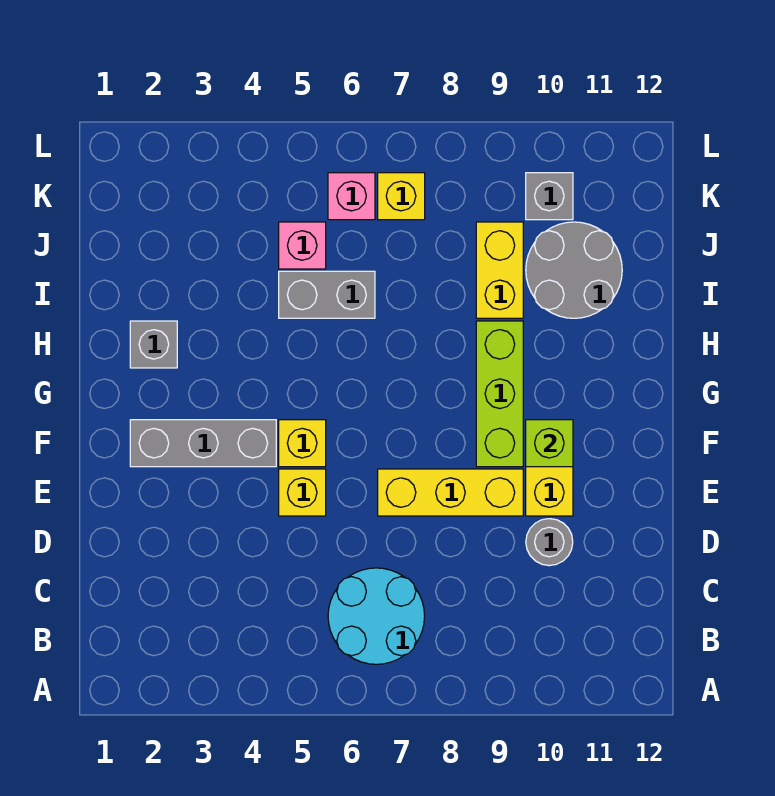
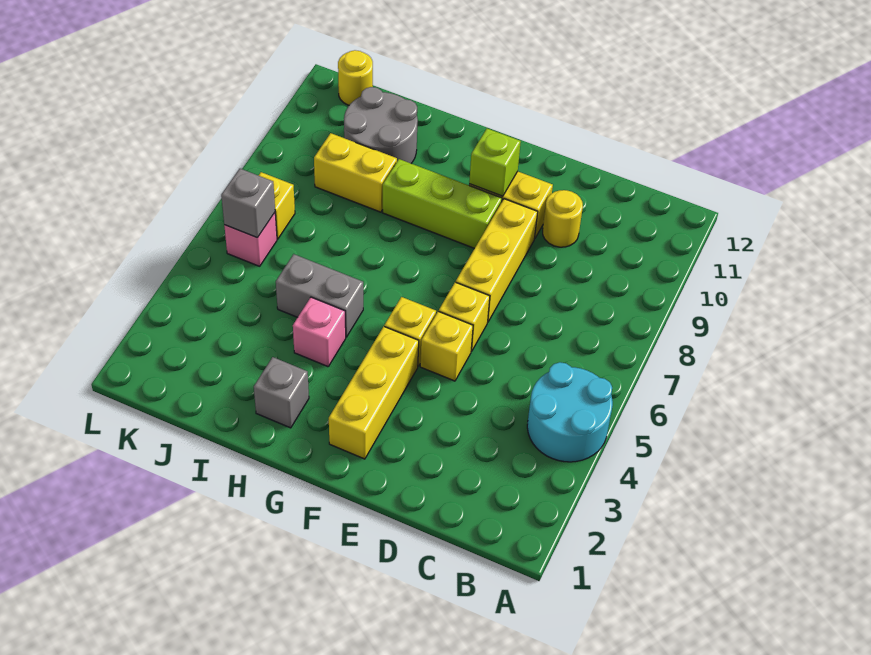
cyan round brick B6:C7 level 1 -> cyan round brick A4:B5 level 1
grey round brick D10 level 1 -> yellow round brick D10 level 1
none -> yellow brick E6 level 1
grey brick F2:F4 level 1 -> yellow brick F2:F4 level 1
grey brick I5:I6 level 1 -> grey brick H5:I5 level 1
pink brick J5 level 1 -> pink brick H4 level 1
grey brick K10 level 1 -> grey brick K6 level 2
none -> yellow round brick K12 level 1

